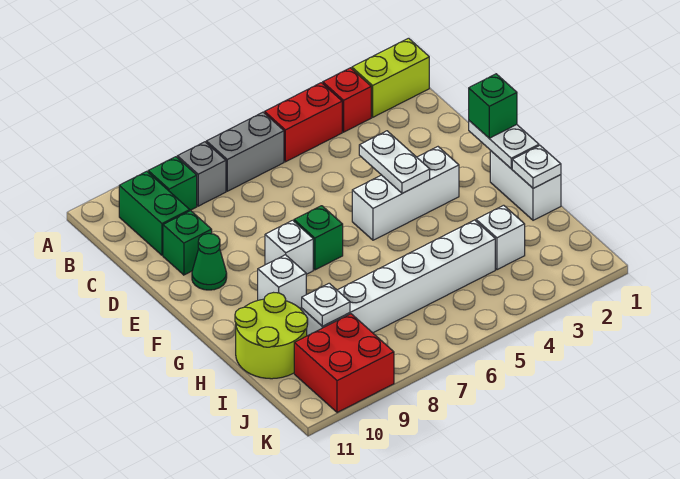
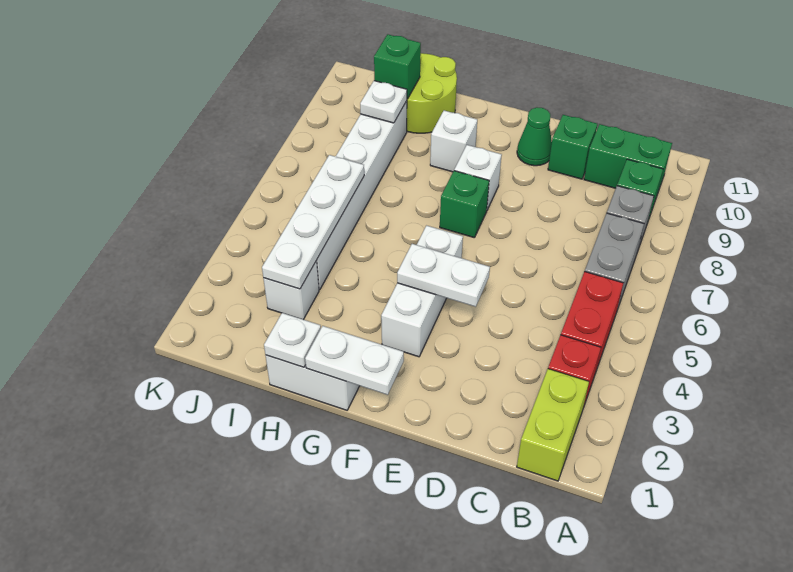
green brick F1 level 3 -> green brick I10 level 2
none -> white plate I3:I6 level 2
red brick J9:K10 level 1 -> none

